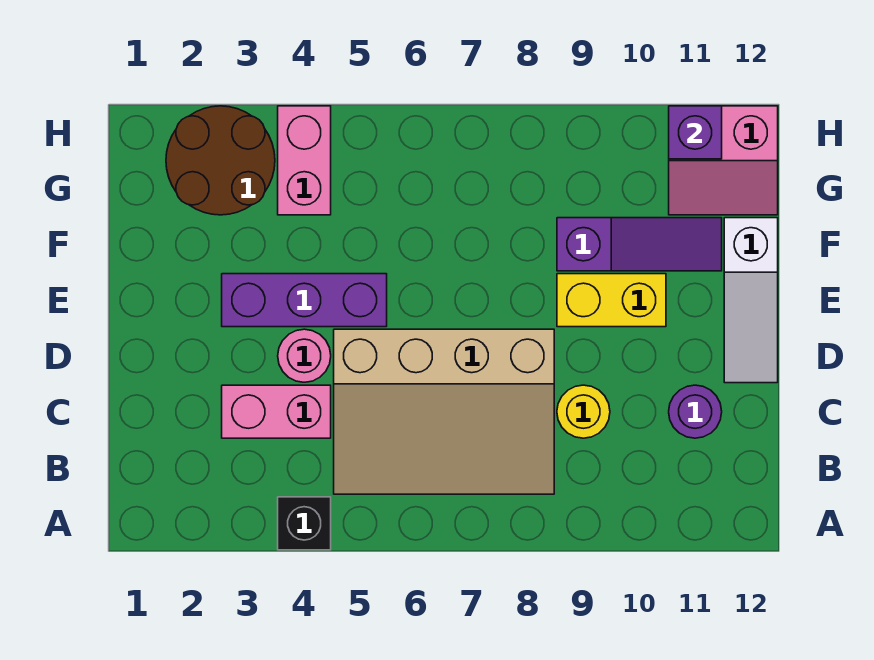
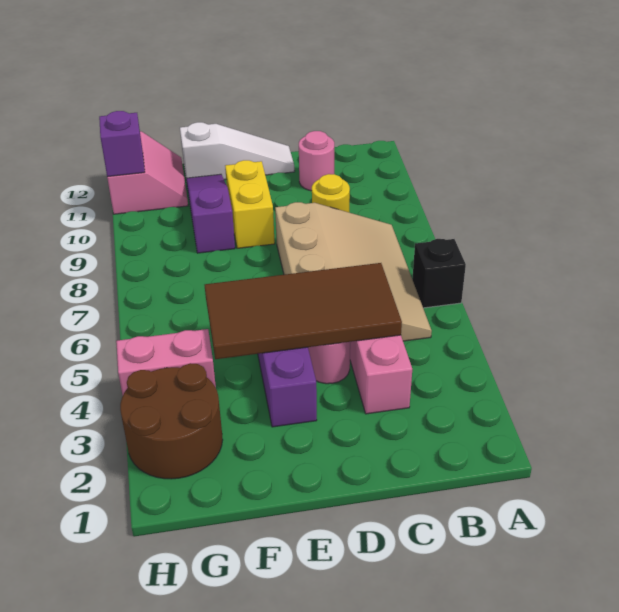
black brick A4 level 1 -> black brick A6 level 1
none -> brown tile C4:F5 level 2
purple round brick C11 level 1 -> pink round brick C11 level 1

